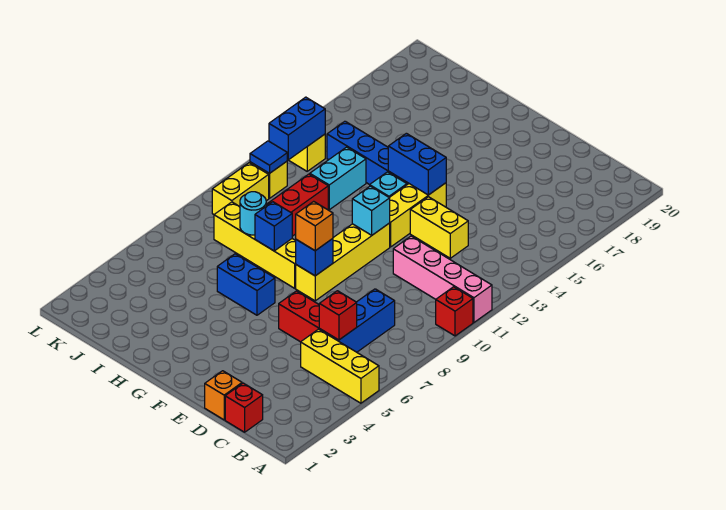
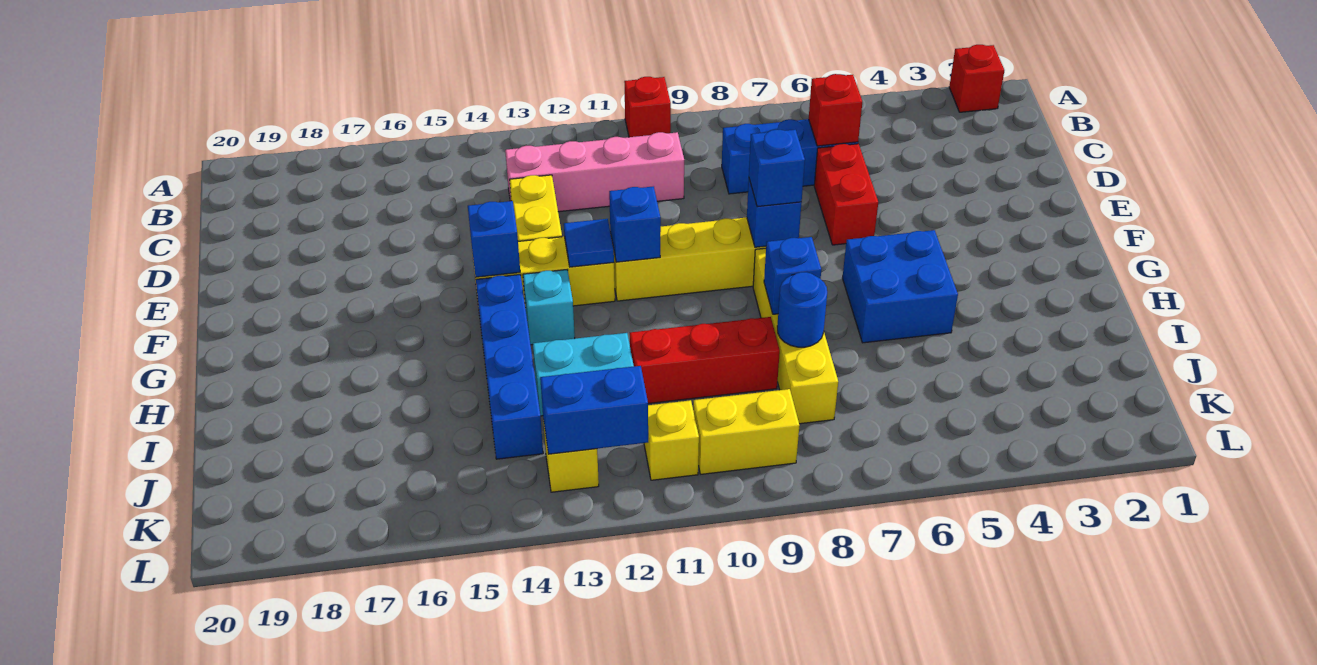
yellow brick A5:C5 level 1 -> none
pink brick A11:D11 level 1 -> pink brick C10:C13 level 1
red brick C1 level 1 -> red brick A2 level 1
orange brick D1 level 1 -> none
orange brick F8 level 3 -> blue brick F8 level 3
cyan brick F11 level 2 -> blue brick F11 level 2
blue brick F14:G14 level 2 -> blue brick F14 level 2
blue brick G6:H6 level 1 -> blue brick G5:H6 level 1
cyan round brick I8 level 2 -> blue round brick I8 level 2
blue tile K11 level 2 -> blue tile F12 level 2

